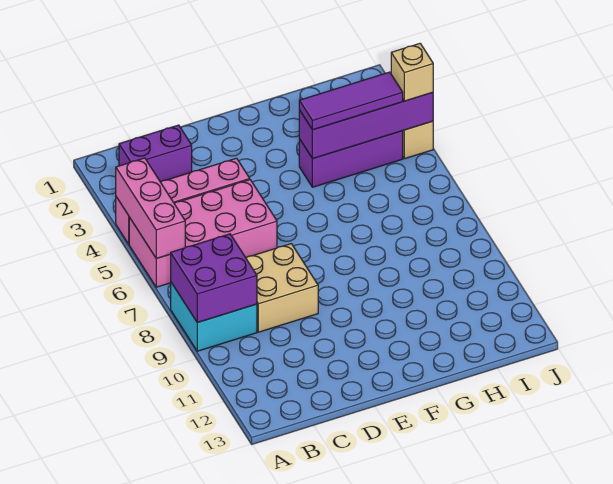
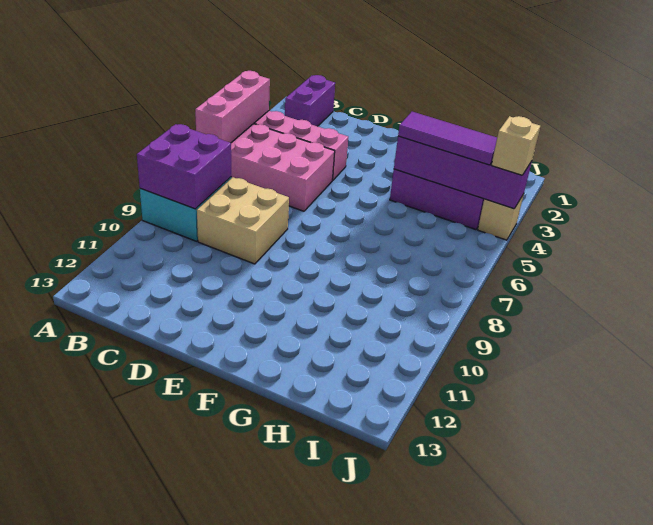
purple brick B2:C2 level 1 -> purple brick B1:B2 level 1

